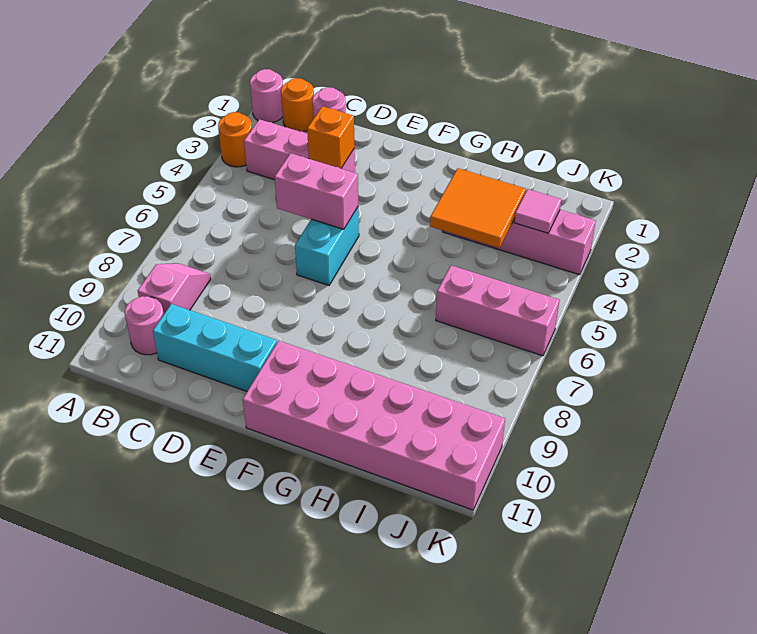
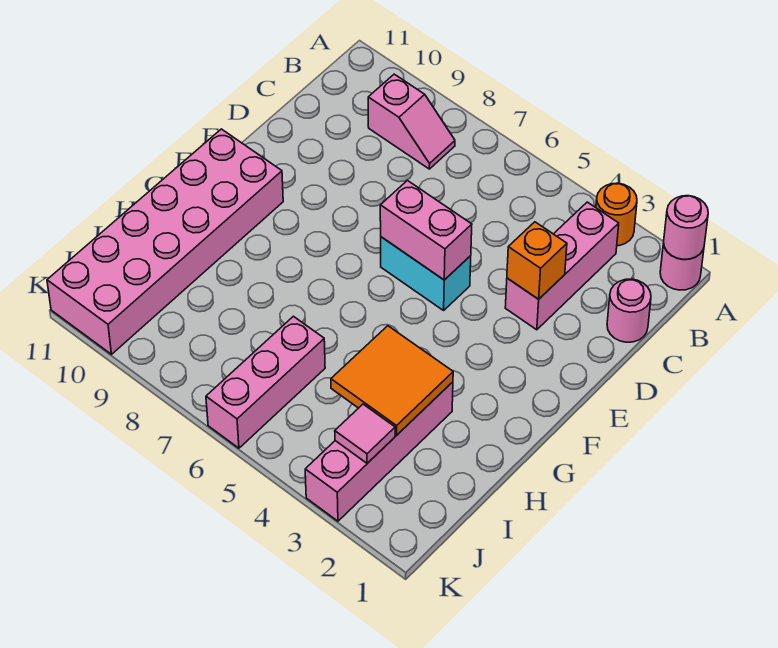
orange round brick B1 level 1 -> none
pink round brick B10 level 1 -> pink round brick A1 level 2
cyan brick C10:E10 level 1 -> none
pink brick D5:E5 level 2 -> pink brick E5:E6 level 2

